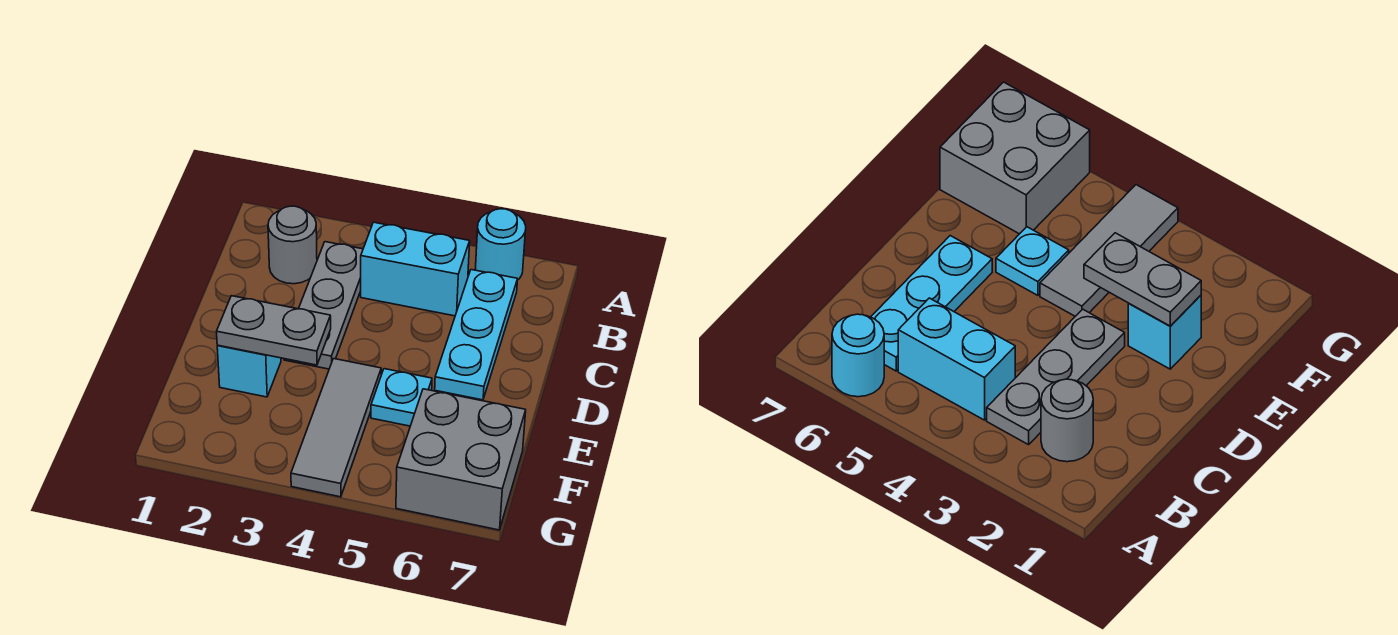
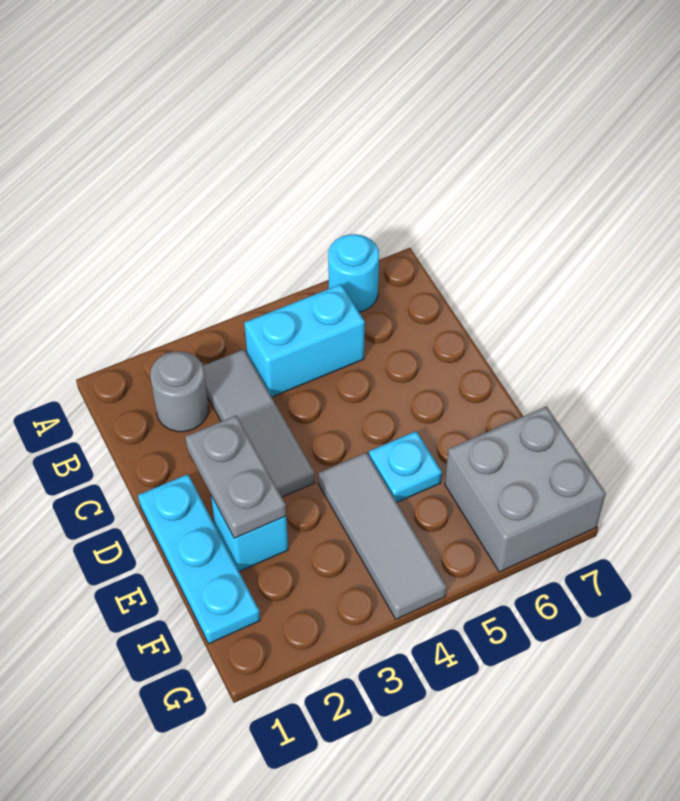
grey plate B3:D3 level 1 -> grey tile B3:D3 level 1
cyan plate B6:D6 level 1 -> cyan plate D1:F1 level 1
grey plate E2:E3 level 2 -> grey plate D2:E2 level 2

